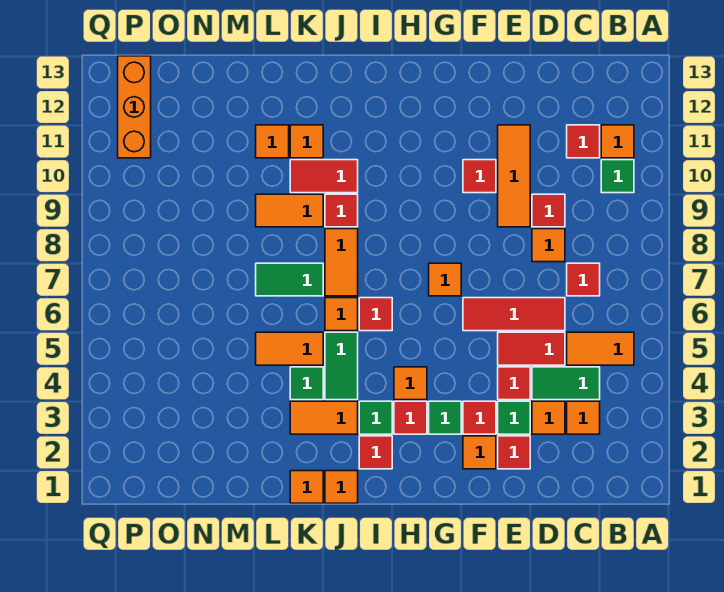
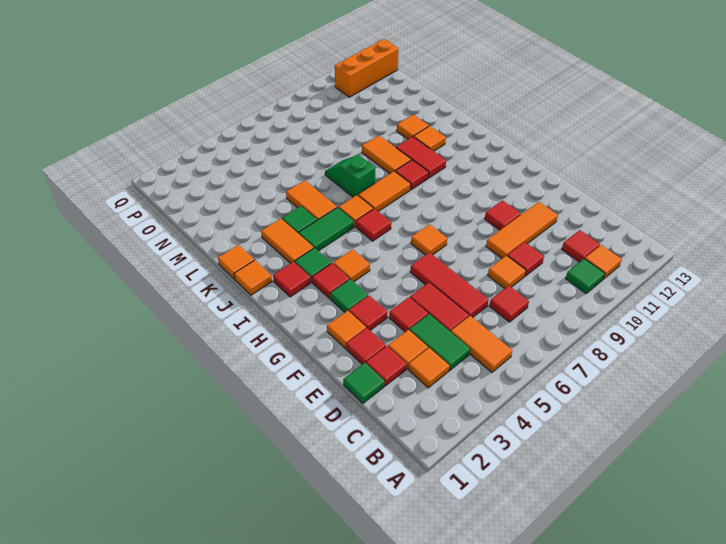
none -> red tile D2 level 1
green tile E3 level 1 -> green tile D1 level 1
green tile K7:L7 level 1 -> green slope K7:L7 level 1 top K

